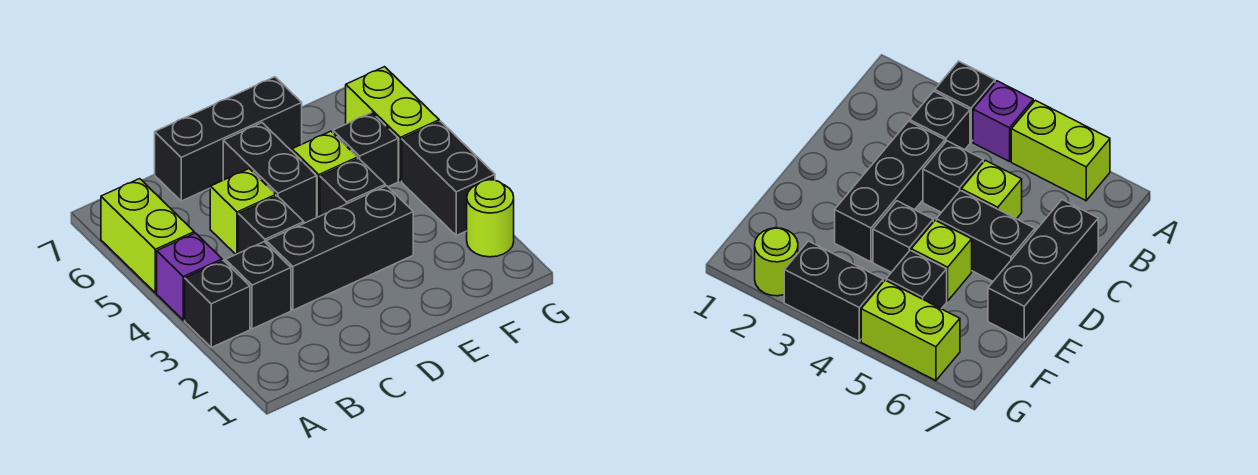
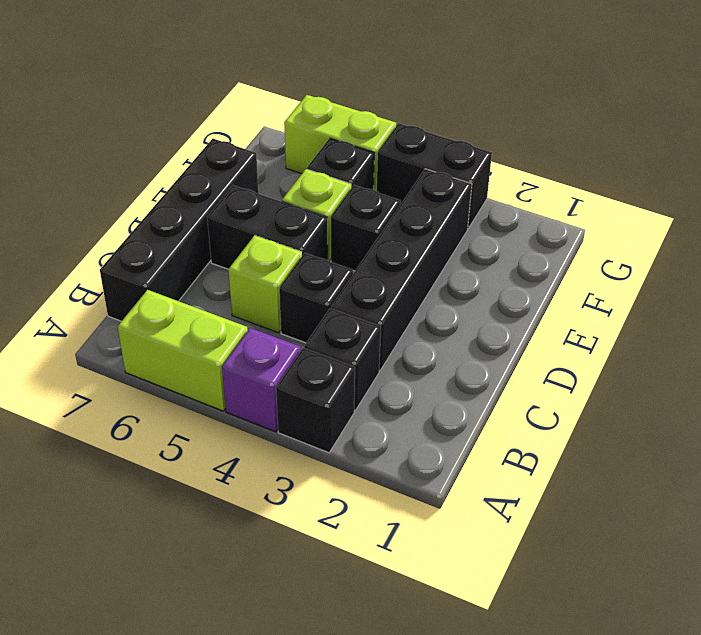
black brick C3:E3 level 1 -> black brick C3:F3 level 1
black brick C7:E7 level 1 -> black brick B7:E7 level 1
lime round brick G2 level 1 -> none

